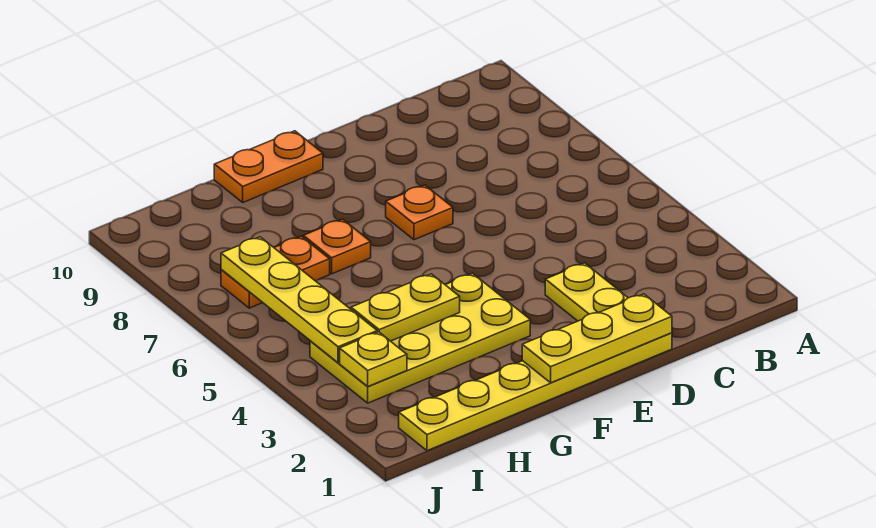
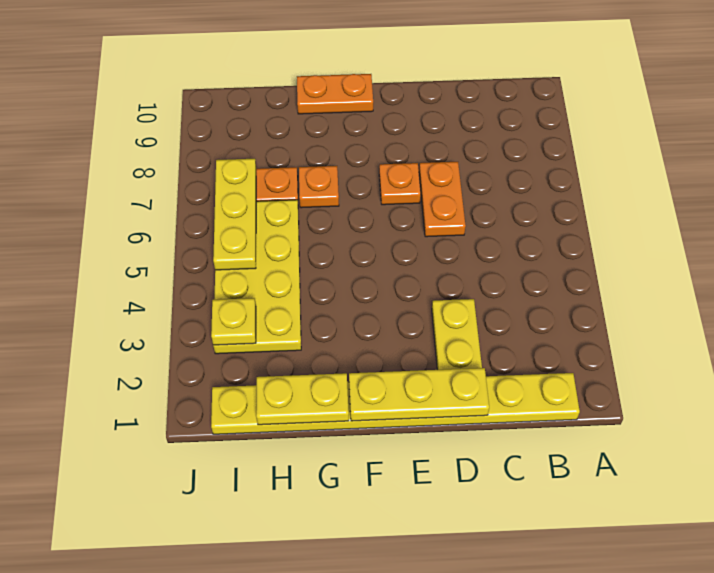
yellow plate D1:I1 level 1 -> yellow plate B1:I1 level 1
none -> orange plate D6:D7 level 1
yellow plate F3:I4 level 1 -> yellow plate H3:I6 level 1
yellow plate G4:H4 level 2 -> yellow plate G1:H1 level 2
yellow plate I4:I7 level 2 -> yellow plate I5:I7 level 2

